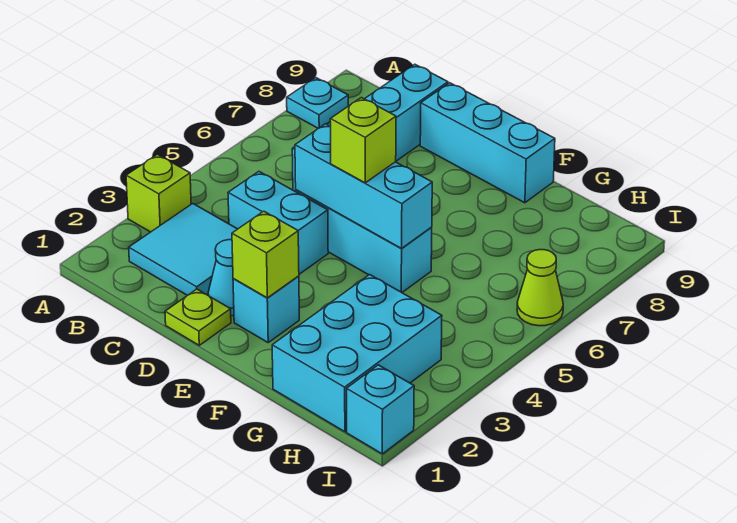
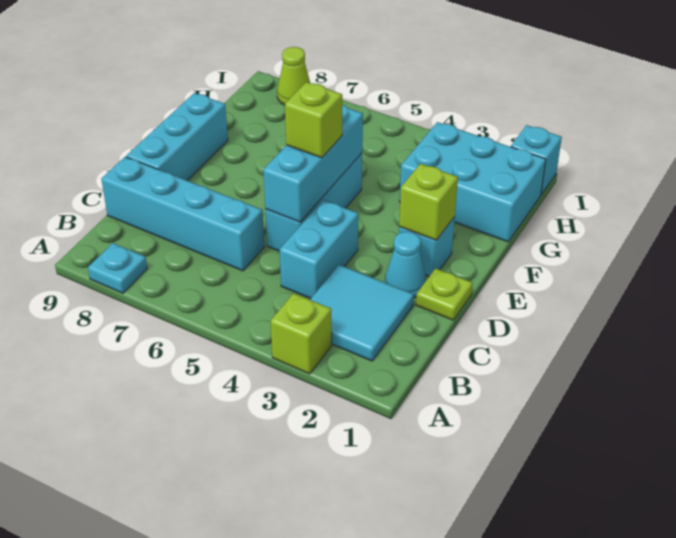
lime cone I6 level 1 -> lime cone I8 level 1

